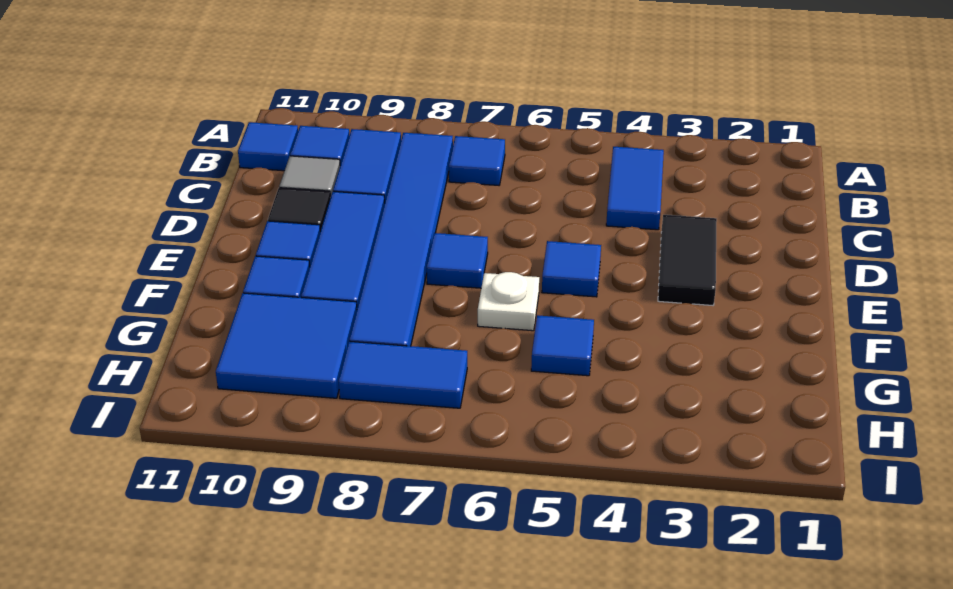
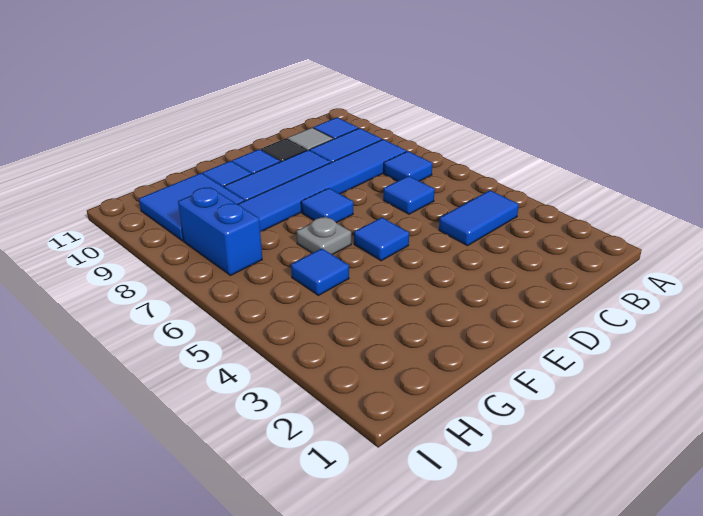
blue tile B11 level 1 -> blue tile C6 level 1
black tile D3:E3 level 1 -> none
white plate F6 level 1 -> grey plate F6 level 1
blue tile H7:H8 level 1 -> blue brick H7:H8 level 1

